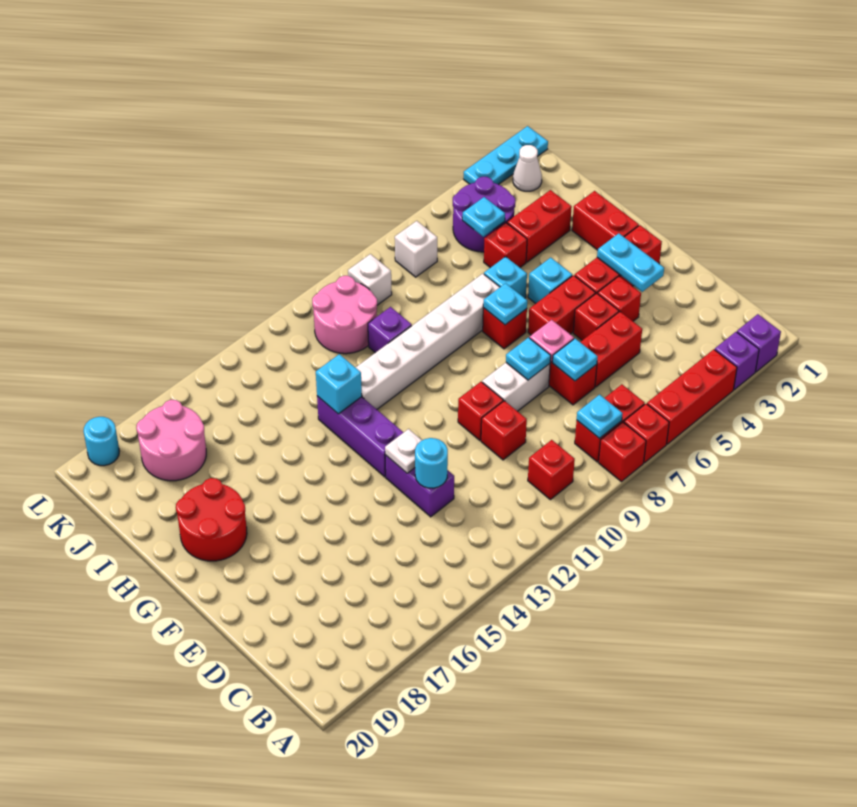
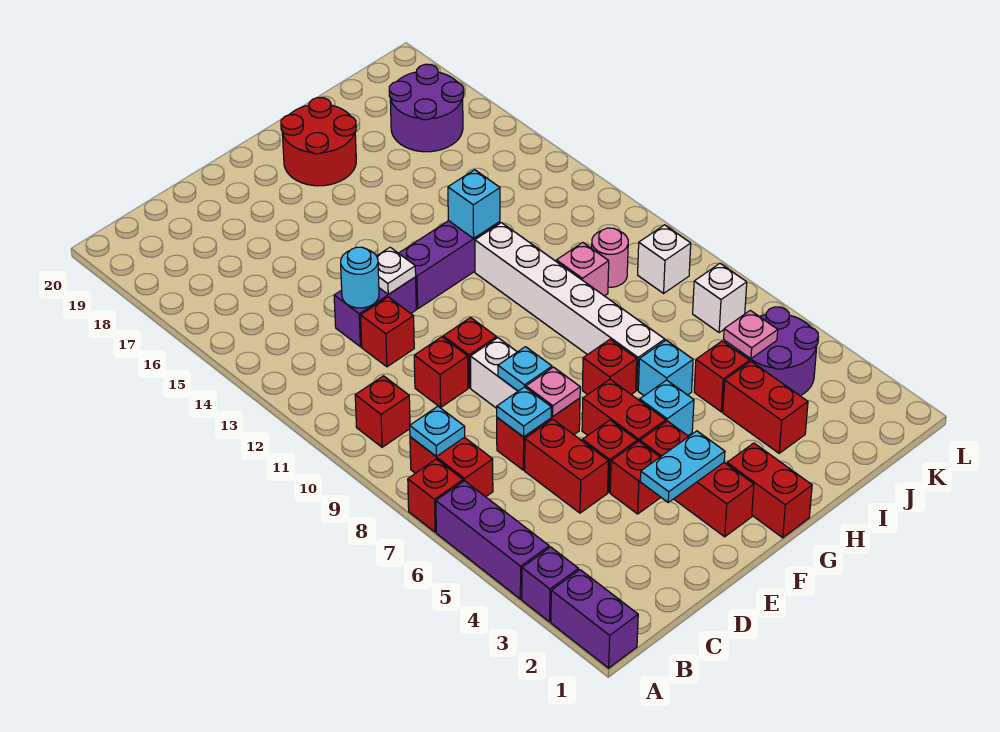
purple brick A2 level 1 -> purple brick A1:A2 level 1
red brick A4:A6 level 1 -> purple brick A4:A6 level 1
red brick A8 level 1 -> red brick D12 level 1
red brick G2:H2 level 1 -> red brick G1:G2 level 1
cyan plate G7 level 2 -> none
purple brick I10 level 1 -> pink brick I10 level 1
cyan plate J5 level 2 -> pink plate J5 level 2
pink round brick J10:K11 level 1 -> pink round brick J10 level 1
pink round brick J17:K18 level 1 -> purple round brick J17:K18 level 1
white cone K2 level 1 -> none
cyan plate L1:L3 level 1 -> none
cyan round brick L19 level 1 -> none

